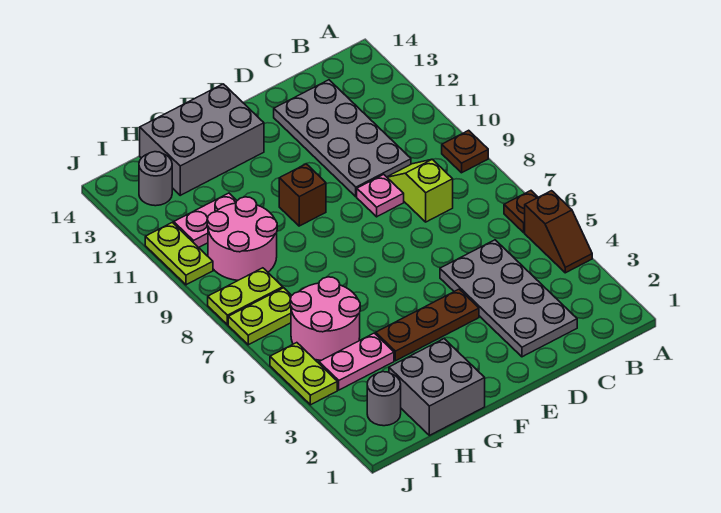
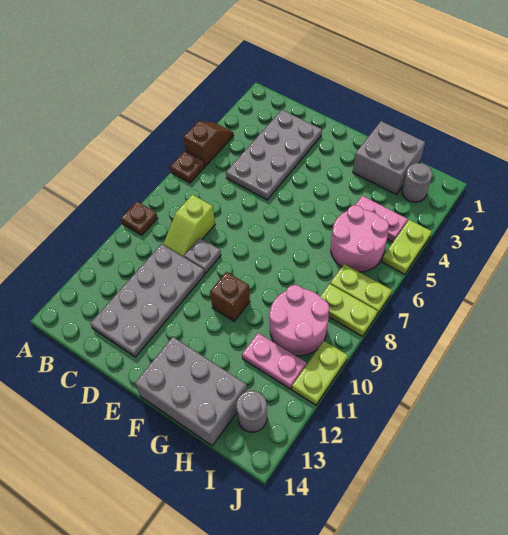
pink plate D9 level 1 -> grey plate D9 level 1
brown plate E4:G4 level 1 -> none

